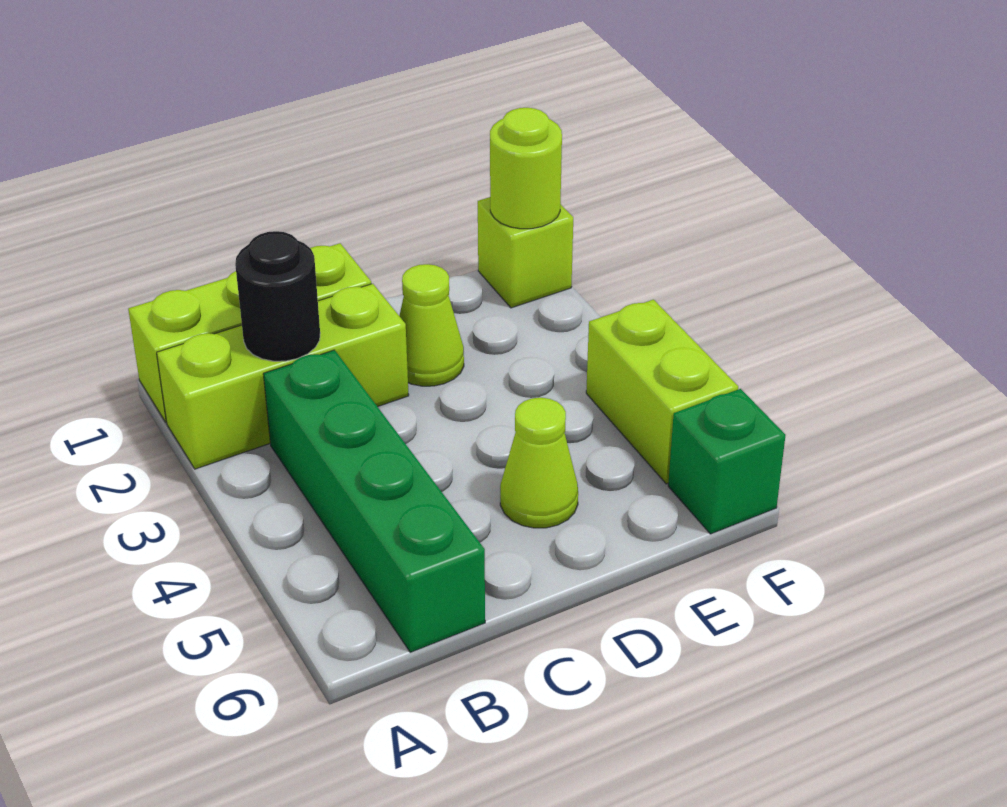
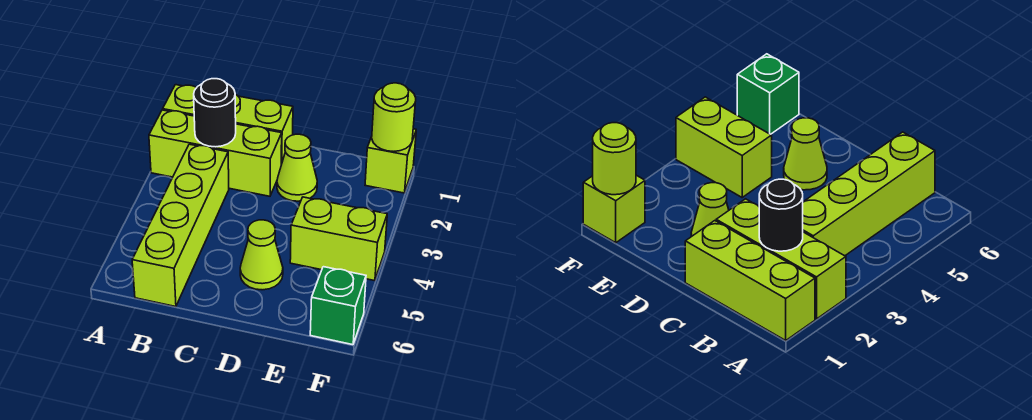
green brick B3:B6 level 1 -> lime brick B3:B6 level 1
lime brick F4:F5 level 1 -> lime brick E4:F4 level 1

